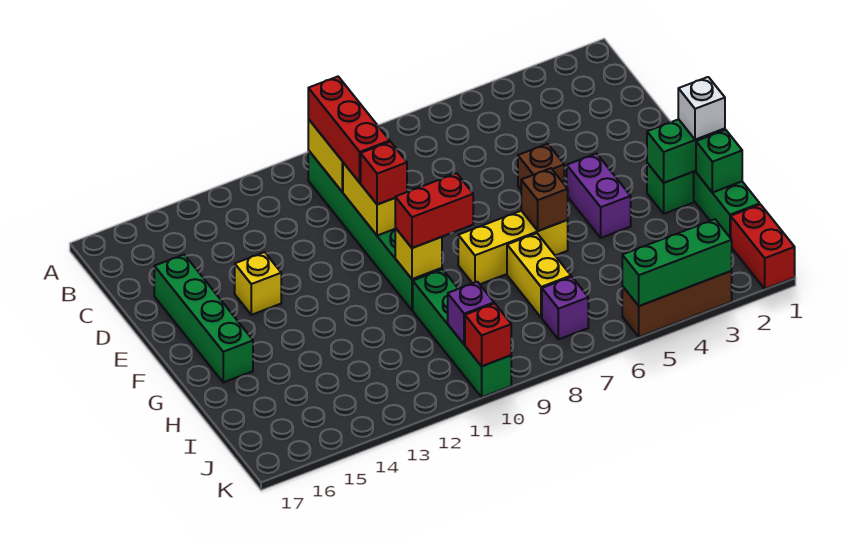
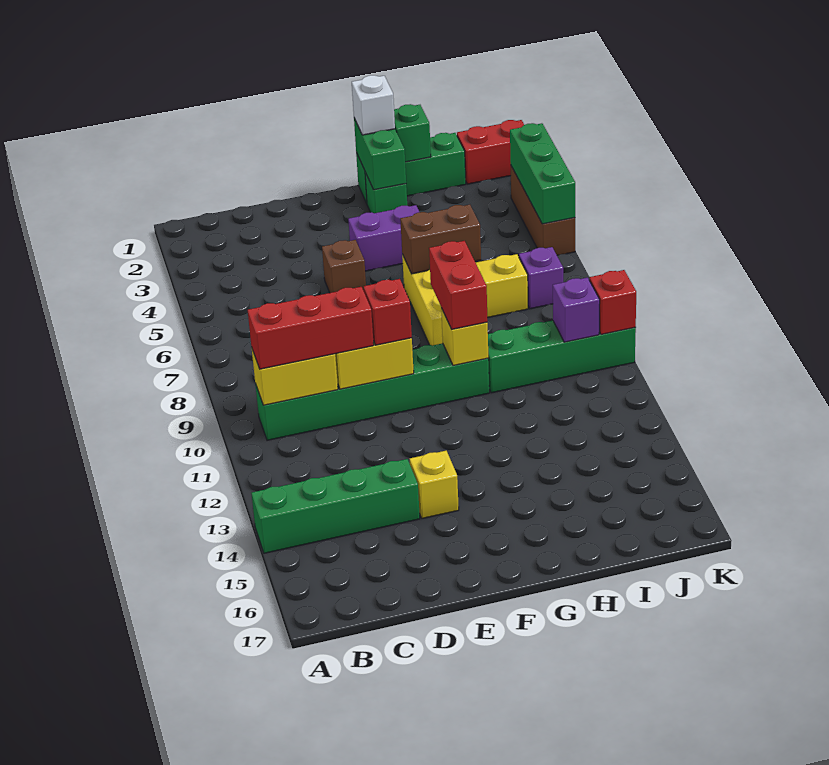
green brick D16:G16 level 1 -> green brick A14:D14 level 1
brown brick G6 level 2 -> brown brick G6:H6 level 2

